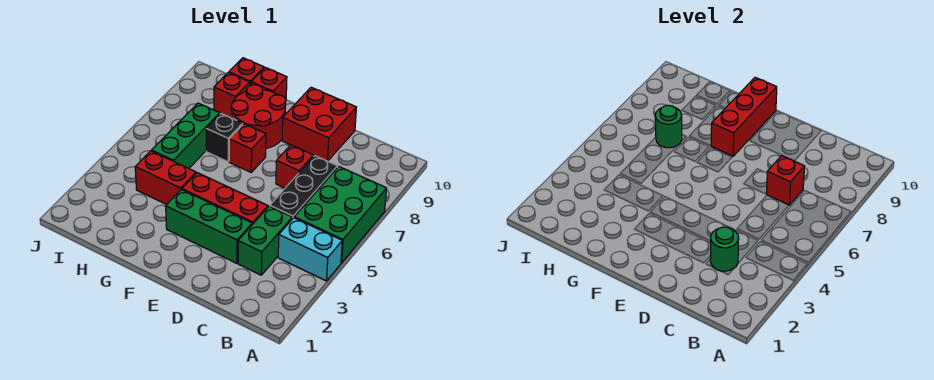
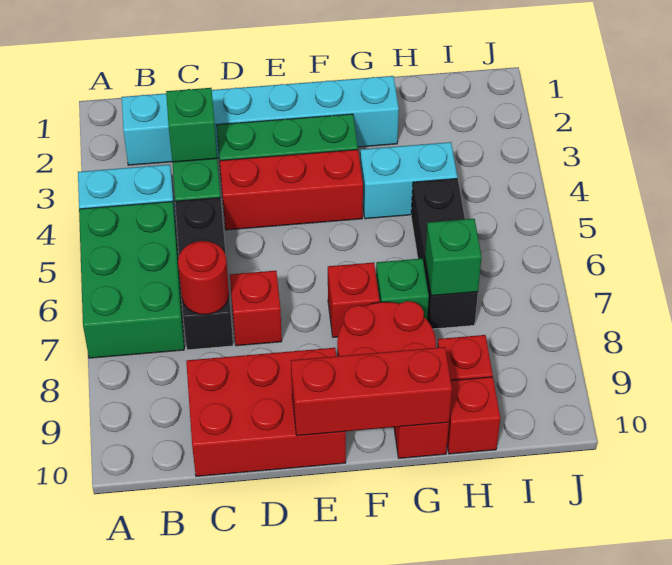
none -> cyan brick B2:G2 level 1
green round brick C3 level 2 -> green brick C3 level 2
red brick C7 level 2 -> red round brick C7 level 2
red brick D9:E10 level 1 -> red brick C9:E10 level 1
red brick F8:F10 level 2 -> red brick E10:G10 level 2
red brick G4:H4 level 1 -> cyan brick G4:H4 level 1
black brick G7 level 1 -> green brick G7 level 1
green brick H5:H7 level 1 -> black brick H5:H7 level 1
green round brick H7 level 2 -> green brick H7 level 2

